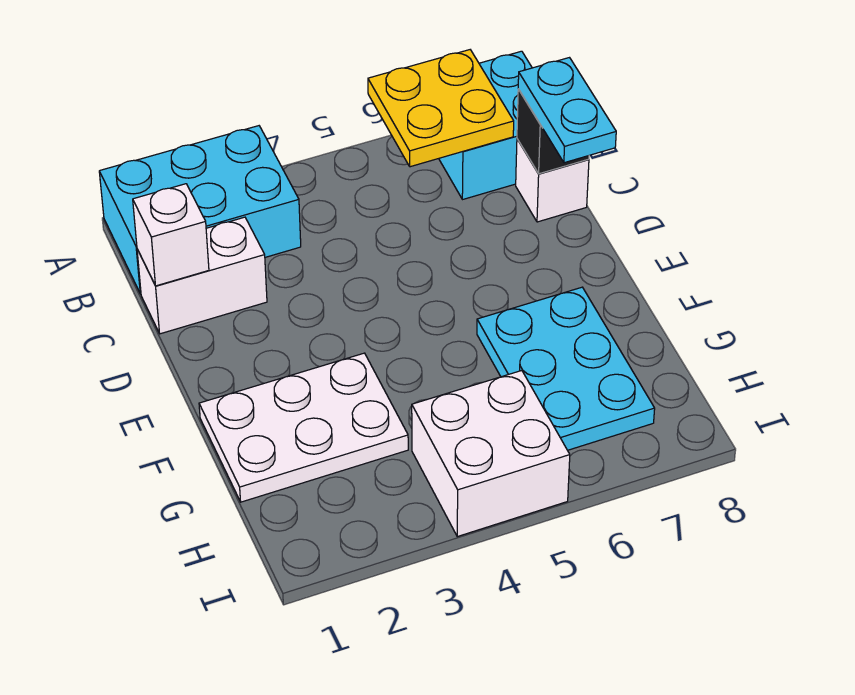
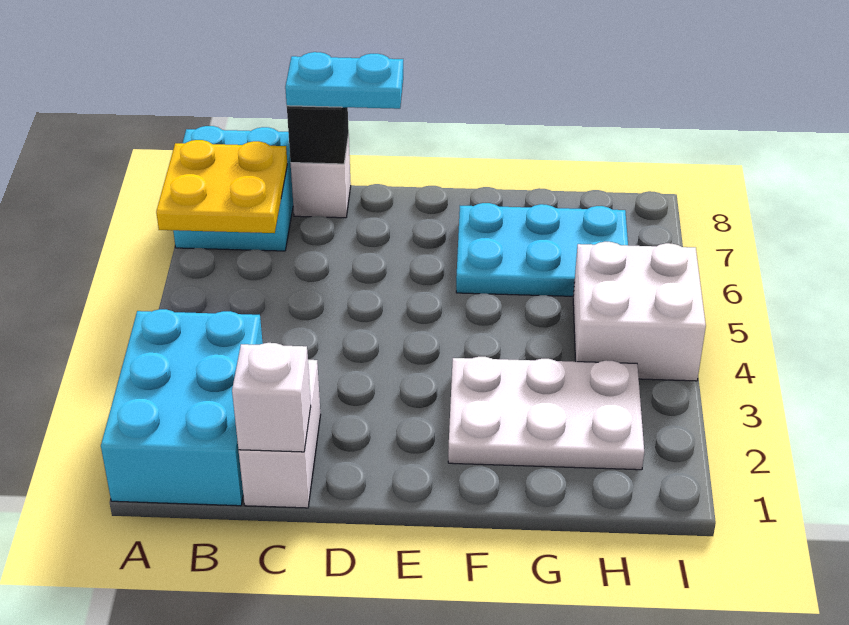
white plate F1:G3 level 1 -> white plate F2:H3 level 1

